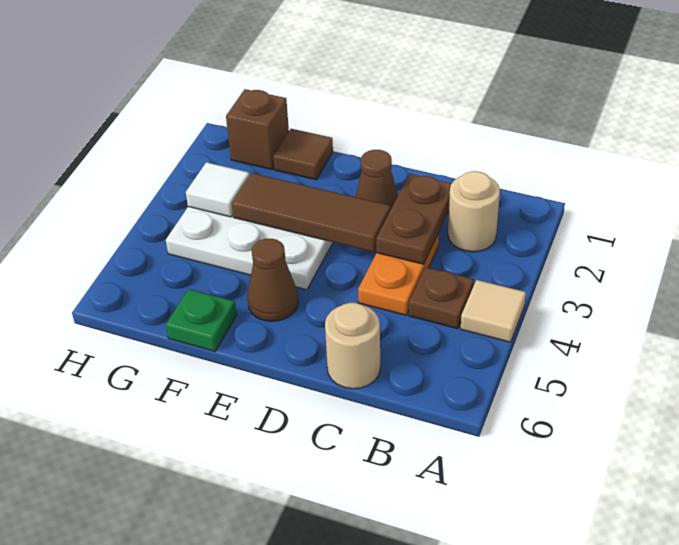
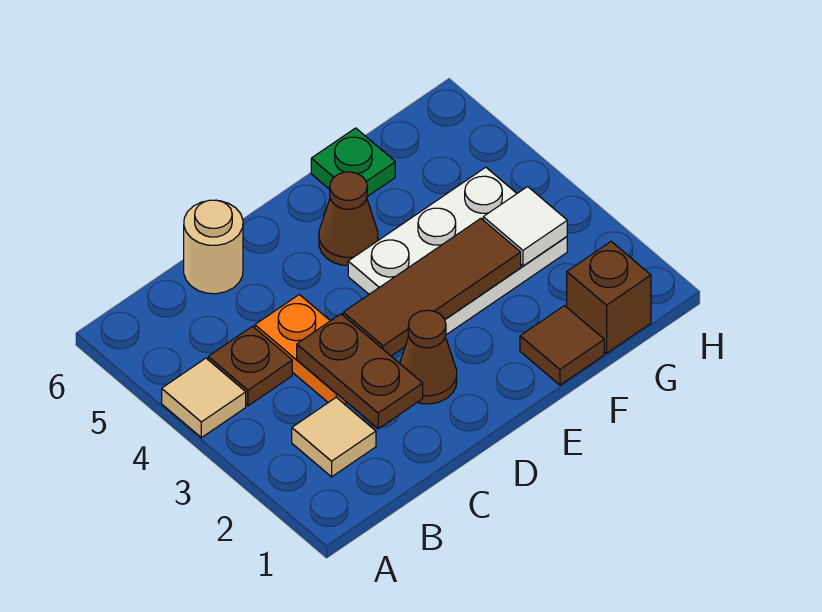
tan round brick B2 level 1 -> tan tile B2 level 1

